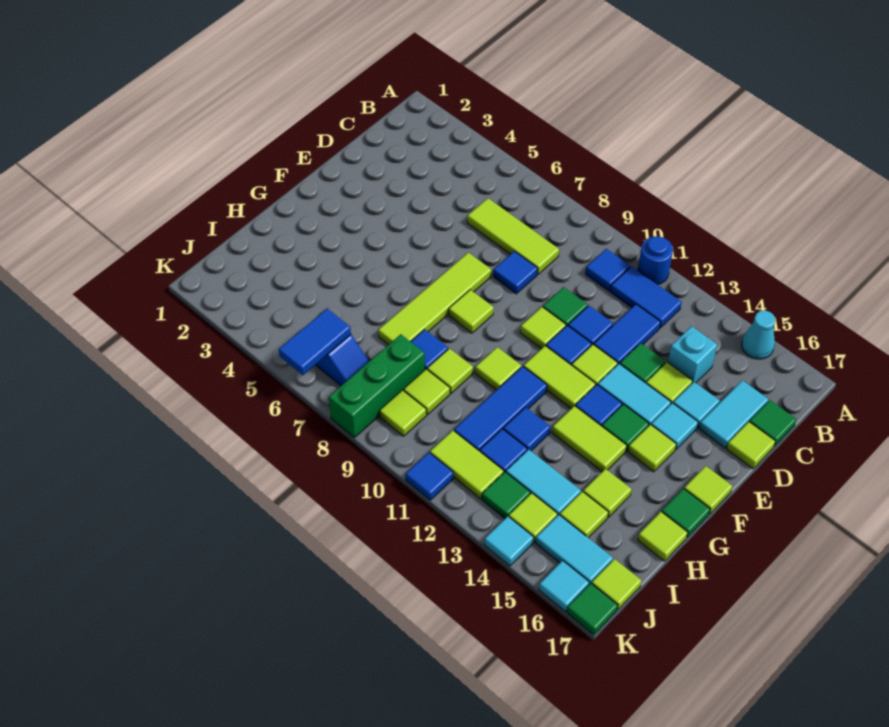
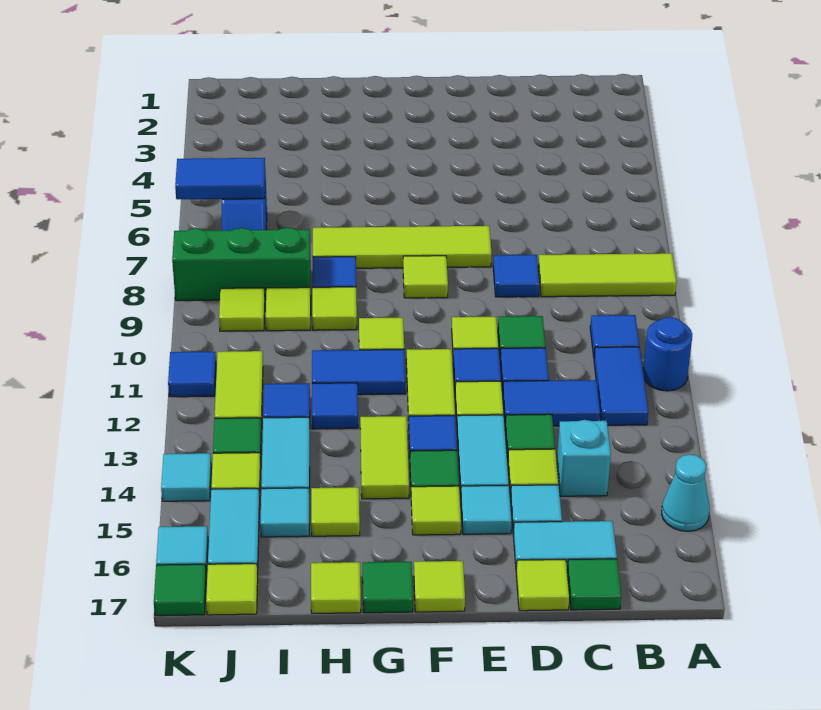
lime tile C6:C8 level 1 -> lime tile A8:C8 level 1
blue tile G11:I11 level 1 -> blue tile G11:H11 level 1
lime tile I15 level 1 -> cyan tile I15 level 1

